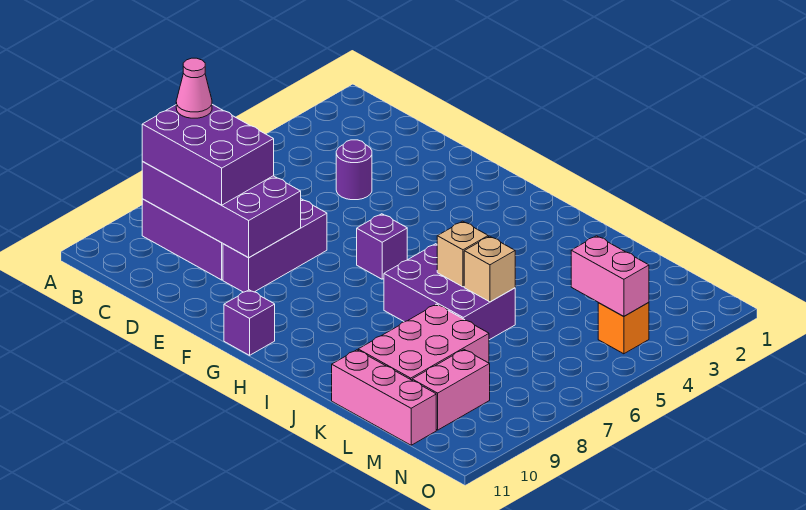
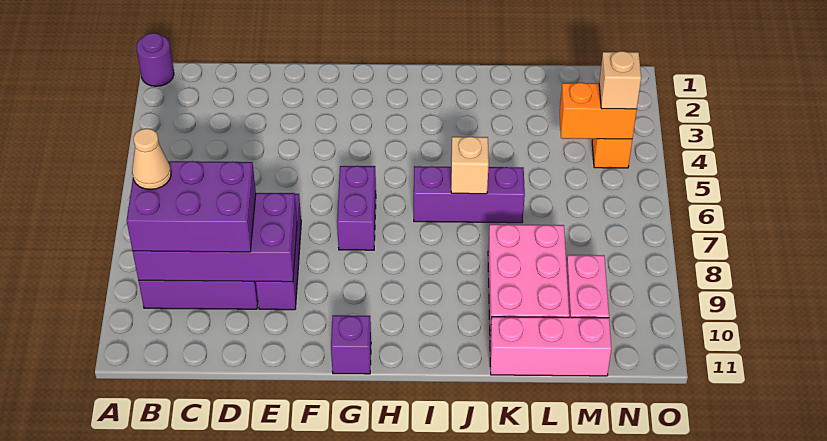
pink cone B8 level 4 -> tan cone B8 level 4
purple round brick D4 level 1 -> purple round brick A1 level 1
purple brick G6 level 1 -> purple brick G6:G7 level 1
purple brick I6:K7 level 1 -> purple brick I6:K6 level 1
tan brick K6 level 2 -> tan brick N4 level 3
pink brick M4:N4 level 2 -> orange brick M4:N4 level 2

